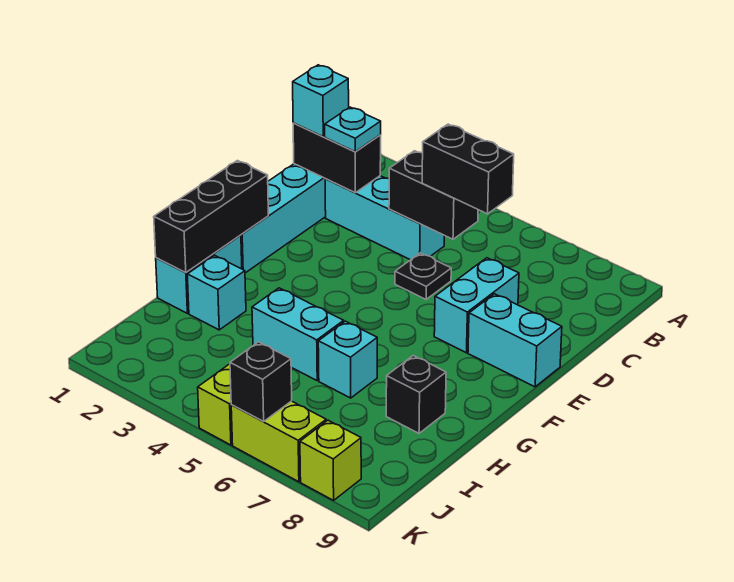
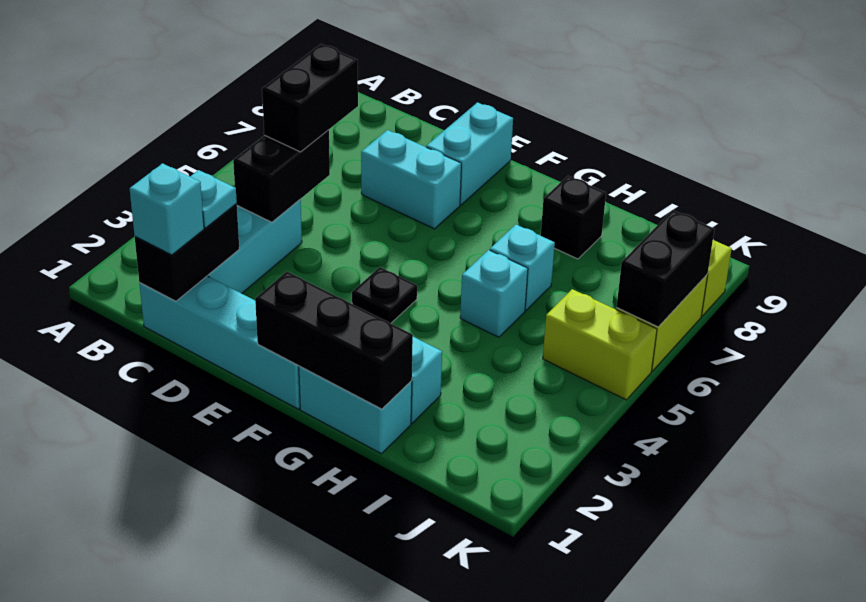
black plate D5 level 1 -> black plate F4 level 1
cyan brick H4:H5 level 1 -> cyan brick H5 level 1
black brick K6 level 2 -> black brick K6:K7 level 2

